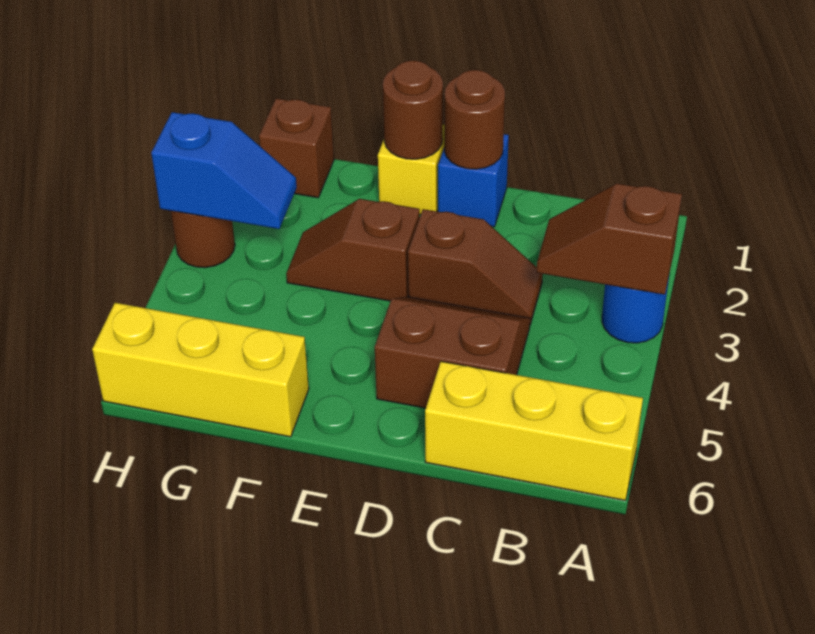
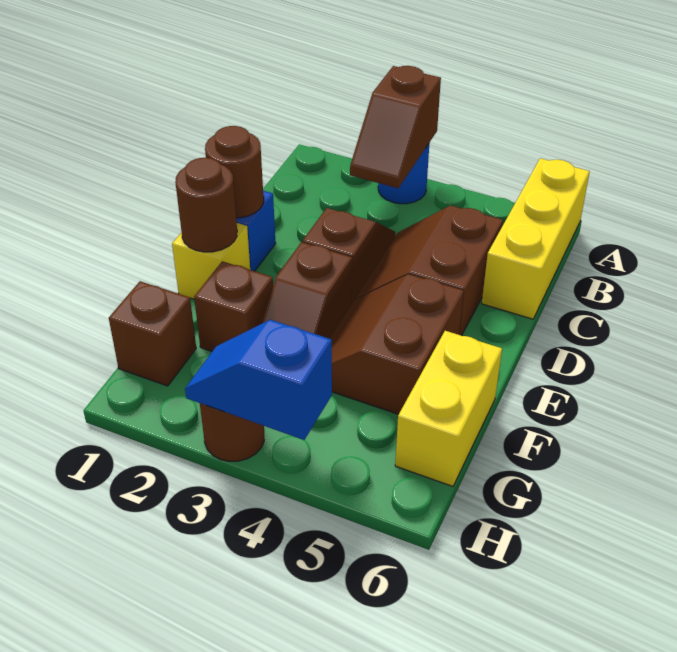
none -> brown slope E4:F5 level 1 top 5
none -> brown brick F2 level 1
yellow brick F6:H6 level 1 -> yellow brick F6:G6 level 1
blue slope G3:H3 level 2 top H -> blue slope H3:H4 level 2 top 4

